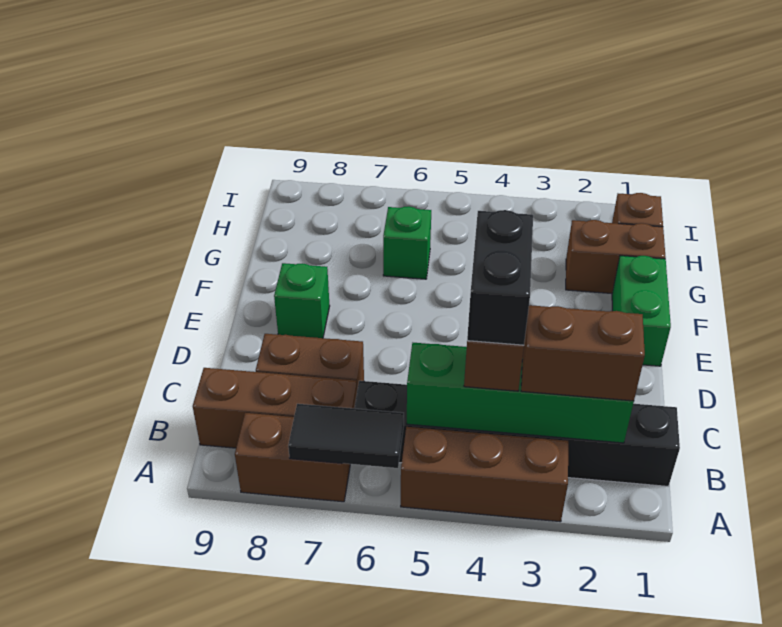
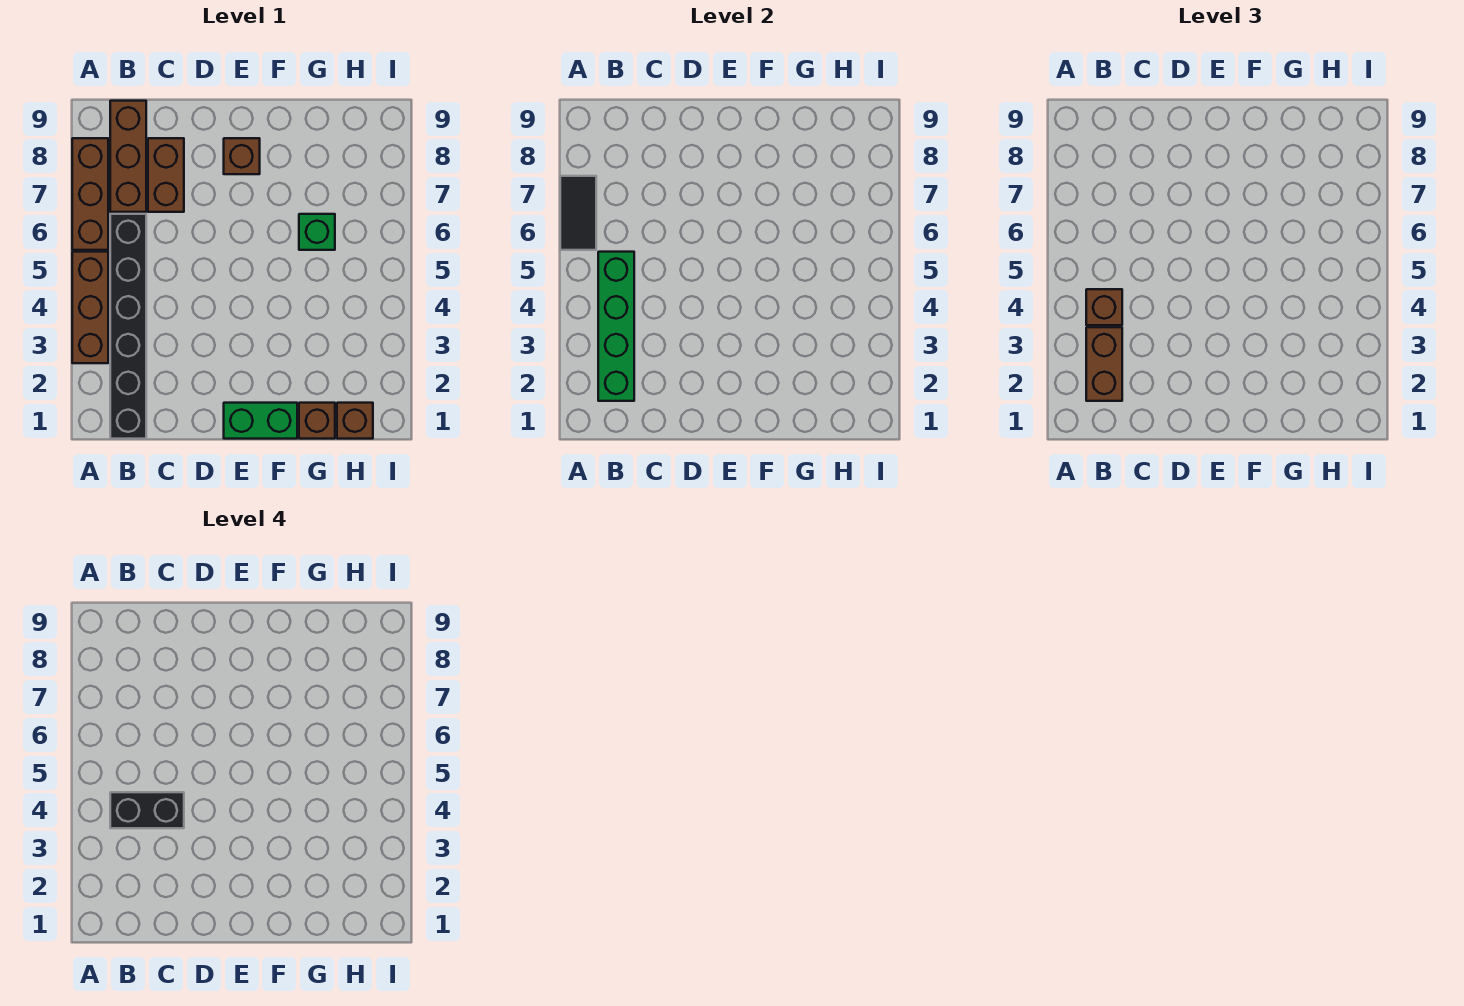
brown brick A7:A8 level 1 -> brown brick A6:A8 level 1
green brick E8 level 1 -> brown brick E8 level 1
brown brick G1:G2 level 1 -> brown brick G1 level 1

